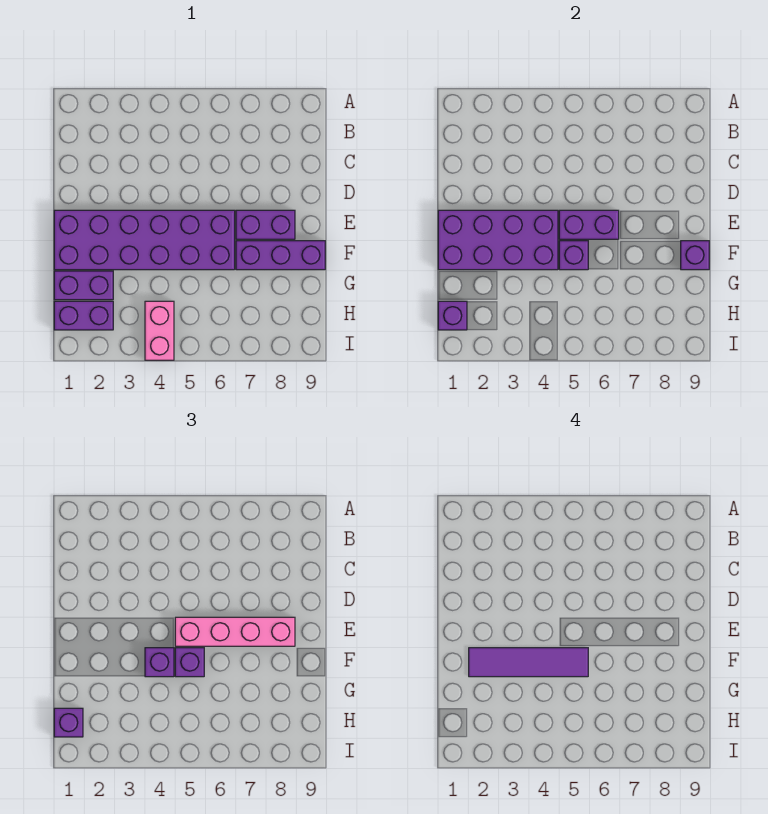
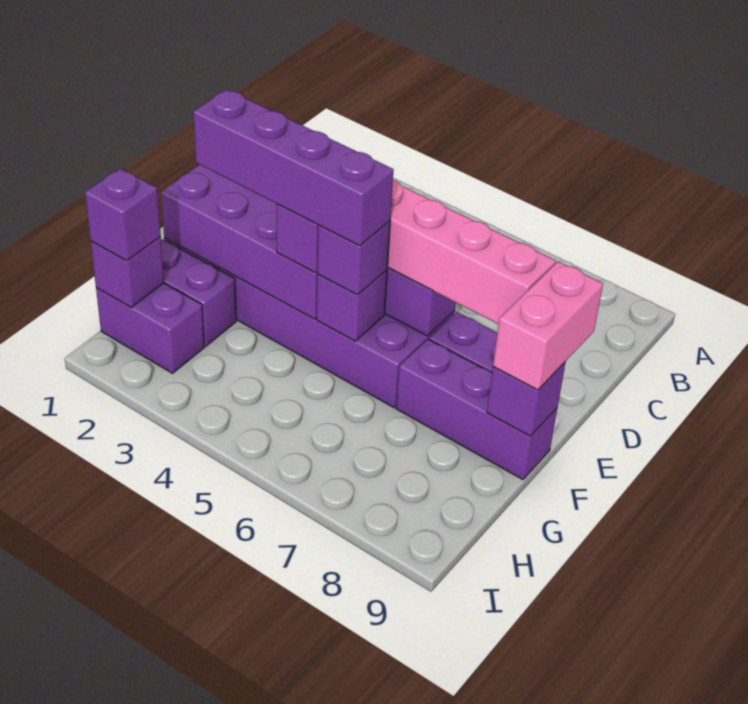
purple tile F2:F5 level 4 -> purple brick F2:F5 level 4
pink brick H4:I4 level 1 -> pink brick E9:F9 level 3

